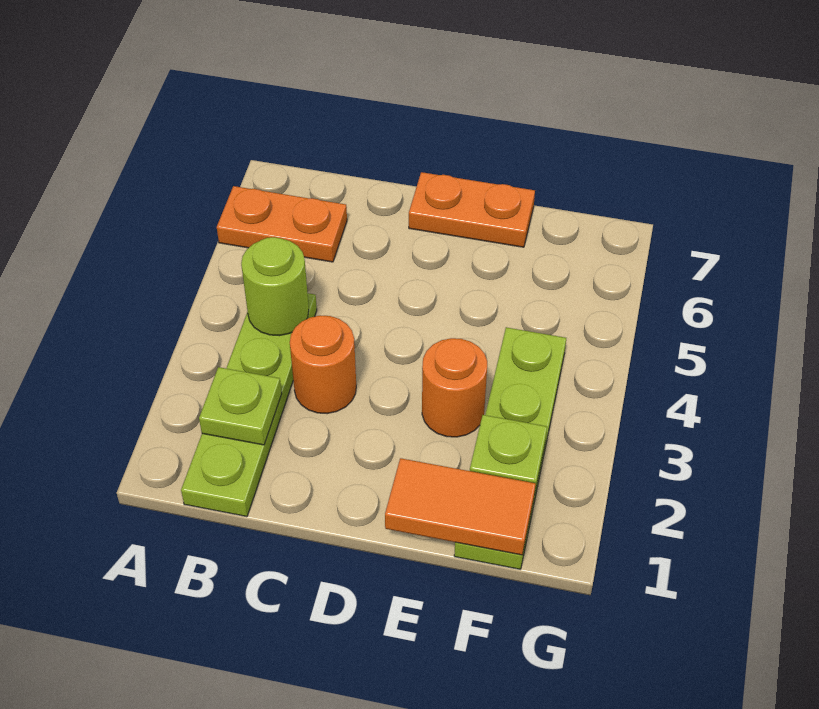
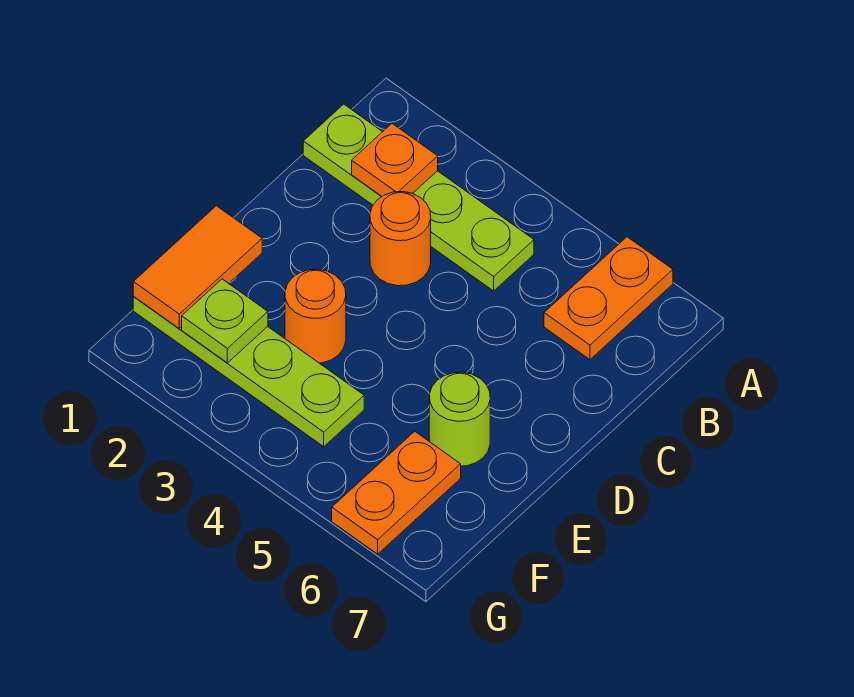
lime plate B2 level 2 -> orange plate B2 level 2
lime round brick B4 level 2 -> lime round brick E6 level 1
orange plate D7:E7 level 1 -> orange plate F6:G6 level 1

